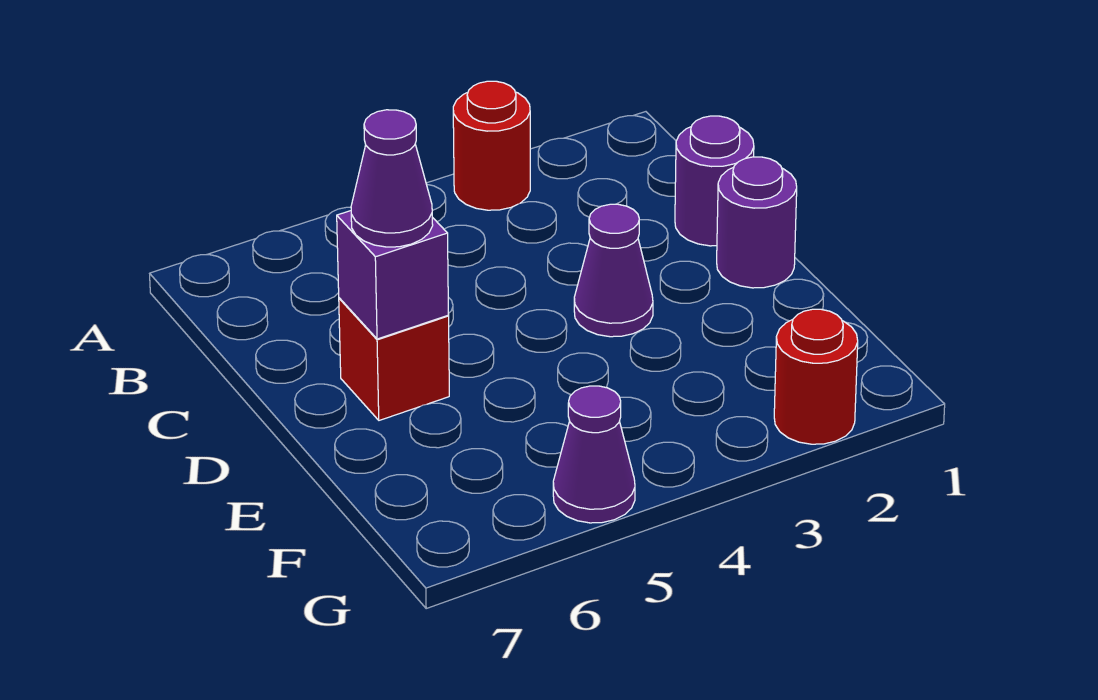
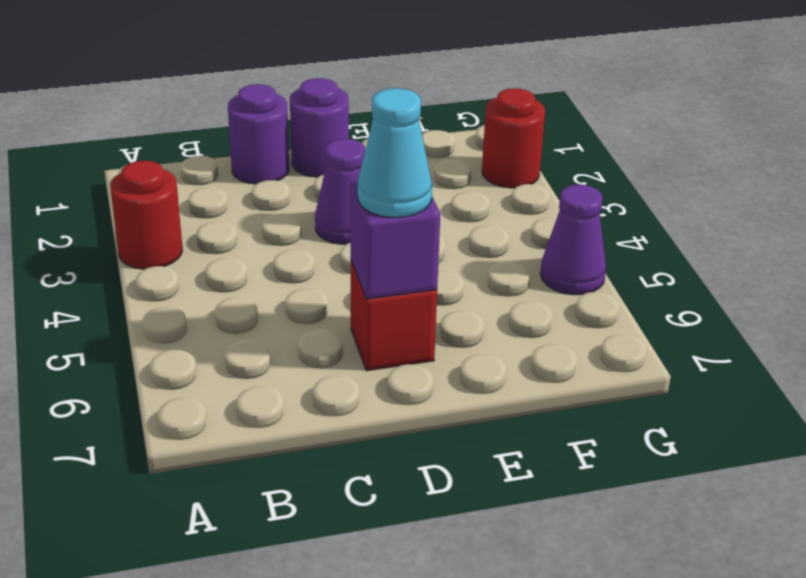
purple cone D6 level 3 -> cyan cone D6 level 3

